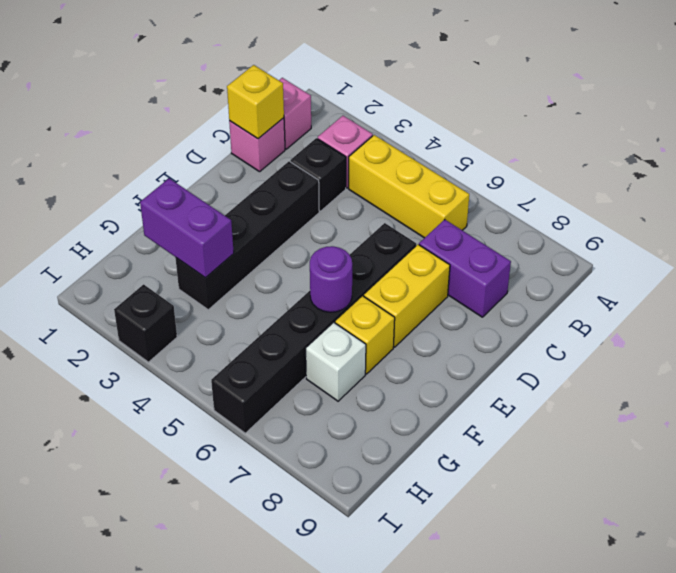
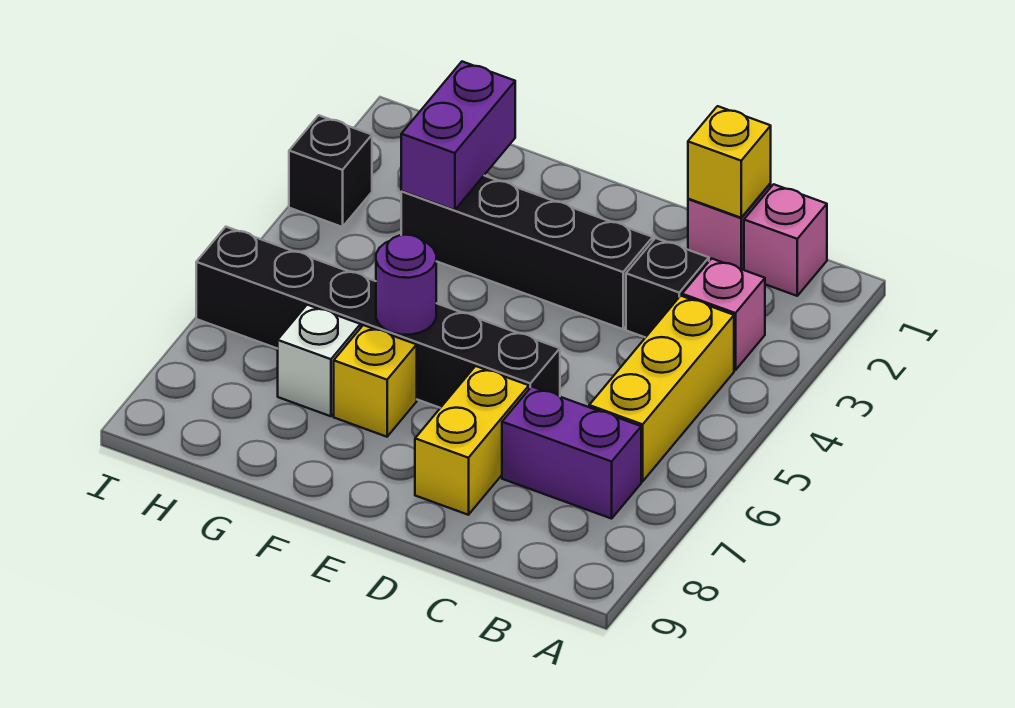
purple brick C7:C8 level 1 -> purple brick B7:C7 level 1
yellow brick D7:E7 level 1 -> yellow brick D7:D8 level 1

